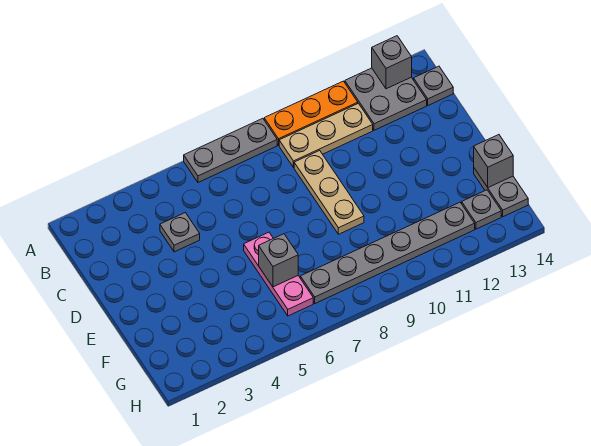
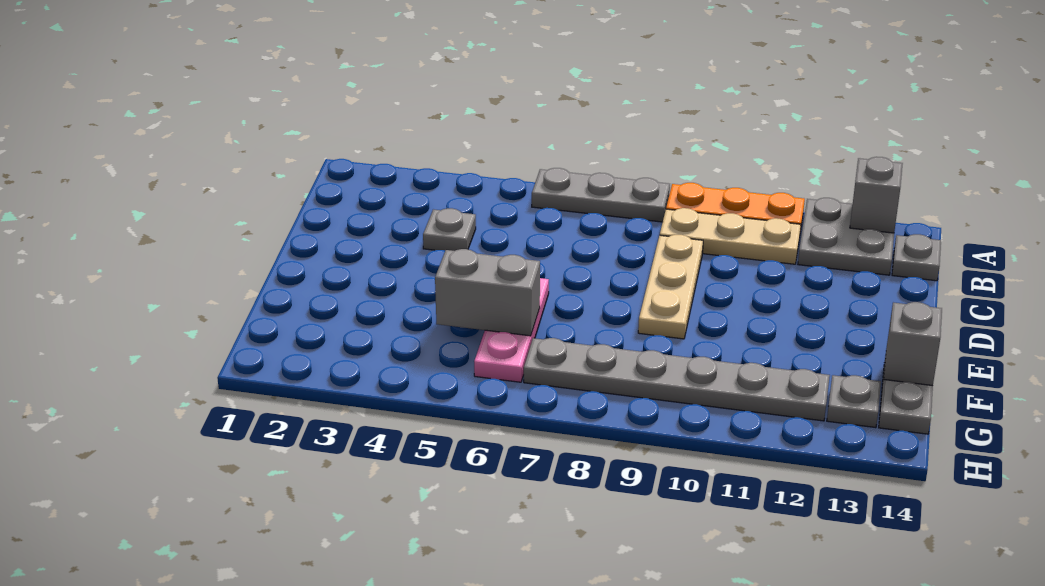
grey brick F6 level 2 -> grey brick F5:F6 level 2

